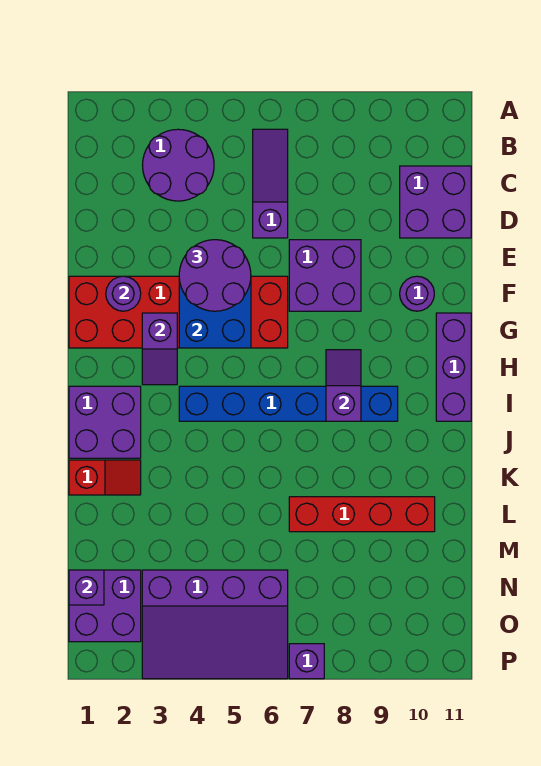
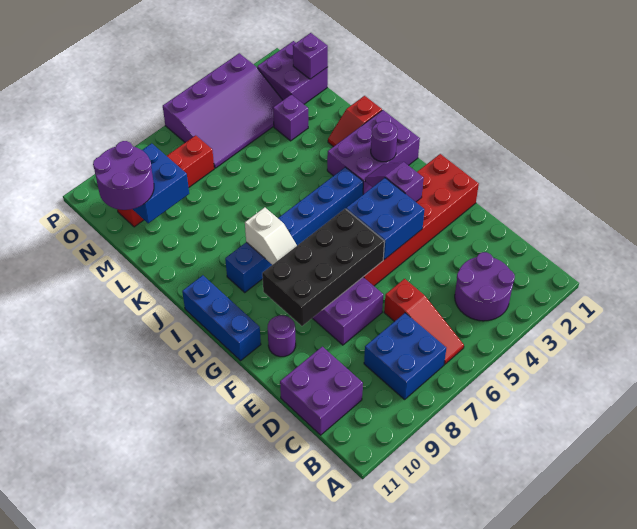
purple slope B6:D6 level 1 top D -> red slope B6:D6 level 1 top D
none -> blue brick B7:C8 level 1
purple round brick E4:F5 level 3 -> purple round brick M10:N11 level 3
purple round brick F2 level 2 -> purple round brick I2 level 2
none -> black brick F6:G9 level 2
purple brick G11:I11 level 1 -> blue brick G11:I11 level 1
purple slope H8:I8 level 2 top I -> white slope H8:I8 level 2 top I
purple brick I1:J2 level 1 -> purple brick I1:J3 level 1
red brick L7:L10 level 1 -> red brick N7:N10 level 1
none -> blue brick M9:N10 level 2
purple slope N3:P6 level 1 top N -> purple slope N3:P6 level 1 top P
purple brick P7 level 1 -> purple brick M3 level 1

